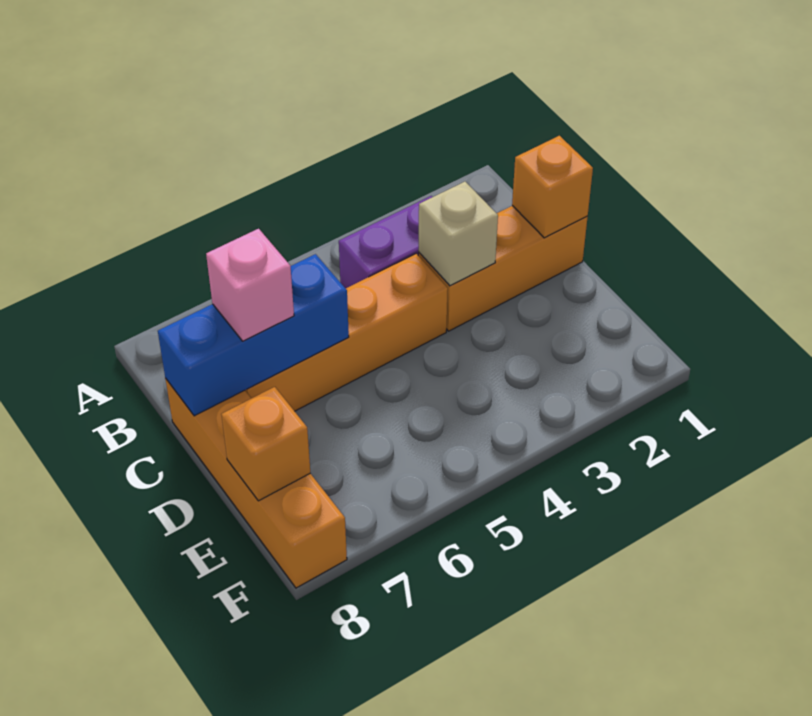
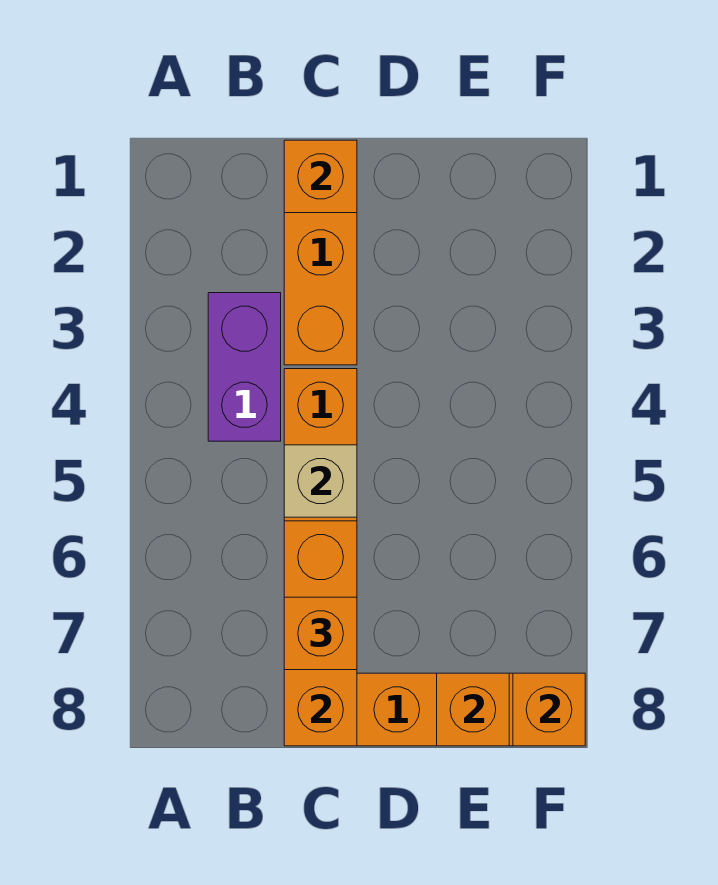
tan brick C3 level 2 -> tan brick C5 level 2
blue brick C6:C8 level 2 -> orange brick C6:C8 level 2
pink brick C7 level 3 -> orange brick C7 level 3
none -> orange brick F8 level 2

